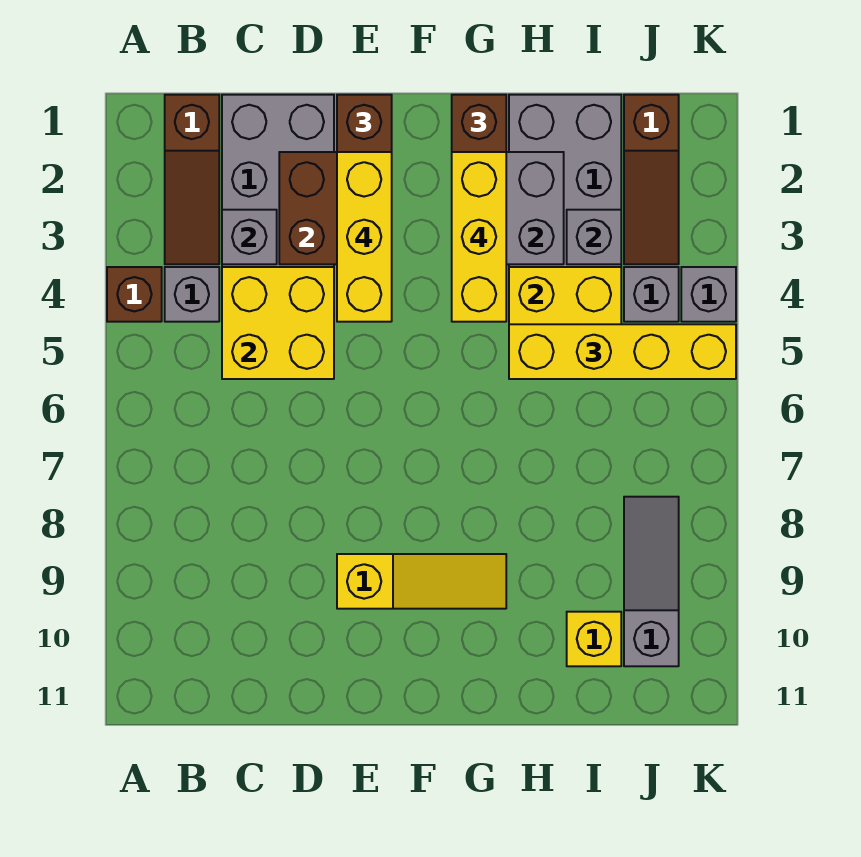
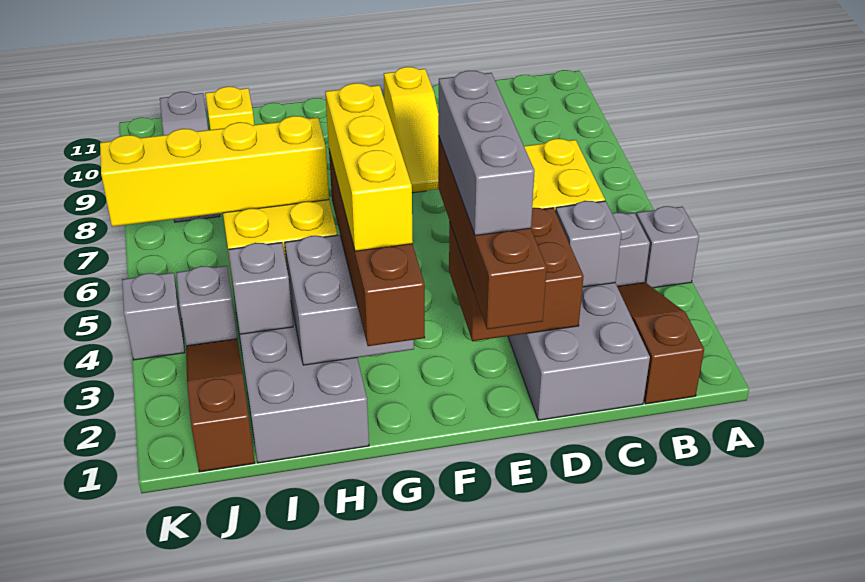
brown brick A4 level 1 -> grey brick A4 level 1
yellow brick E2:E4 level 4 -> grey brick E2:E4 level 4
yellow slope E9:G9 level 1 top E -> yellow slope E8:E10 level 1 top 10

